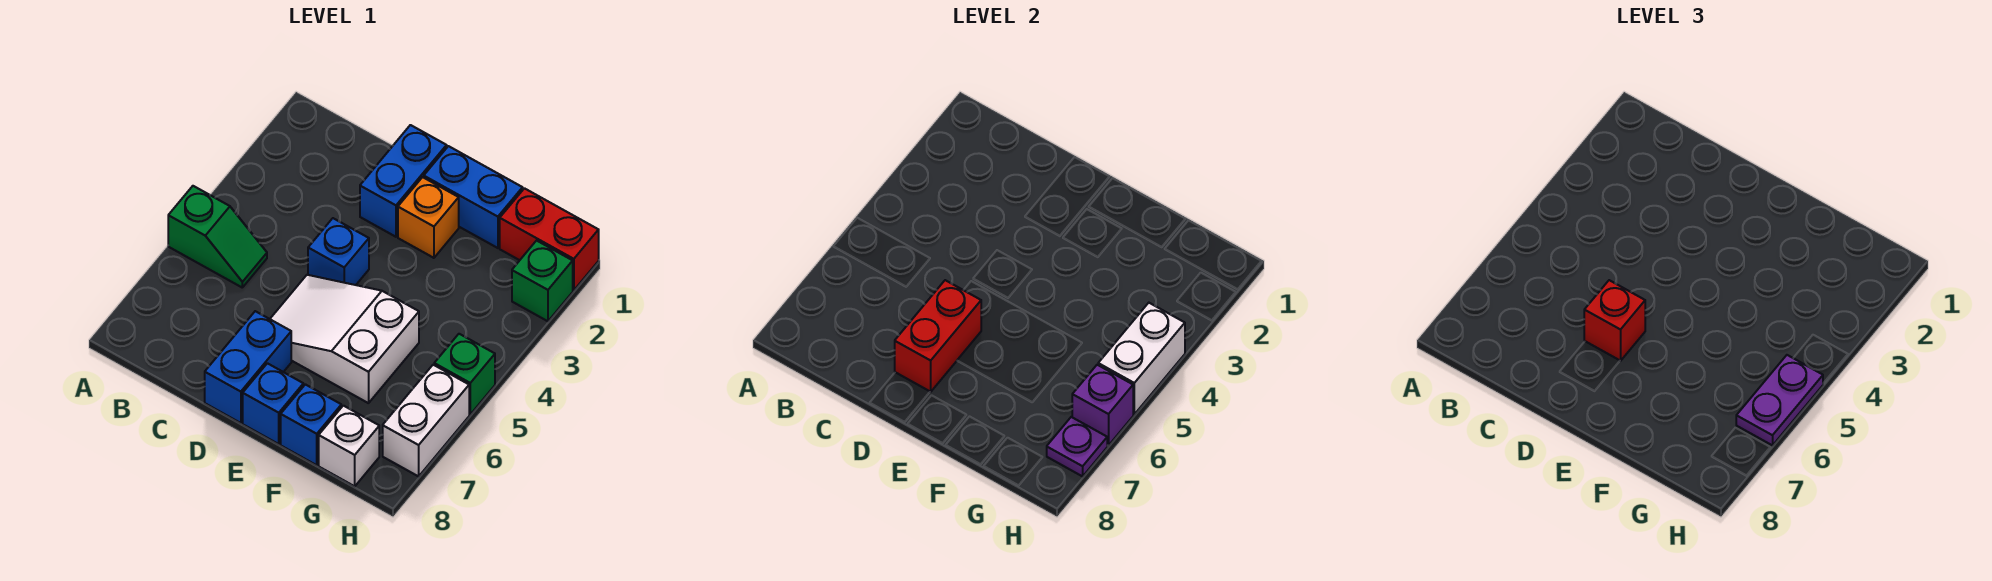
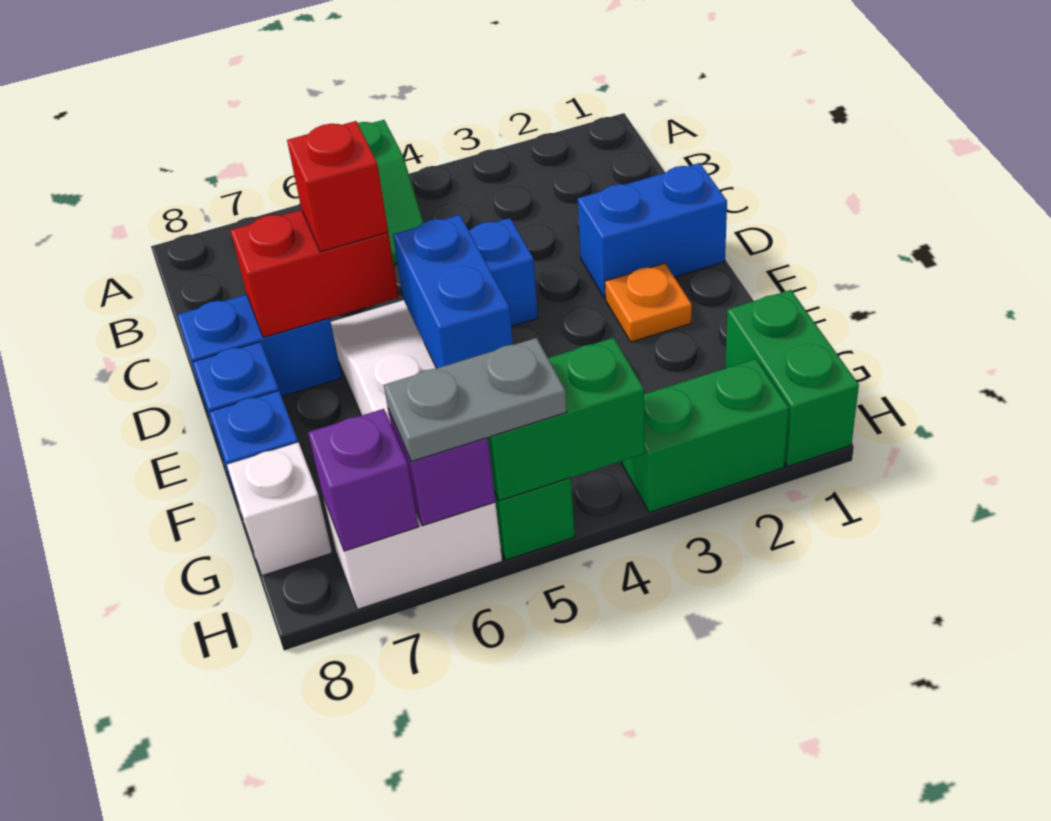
blue brick E1:F1 level 1 -> blue brick E5:F5 level 2
orange brick E2 level 1 -> orange plate E2 level 1
red brick G1:H1 level 1 -> green brick G1:H1 level 1
green brick H2 level 1 -> green brick H2:H3 level 1
white brick H4:H5 level 2 -> green brick H4:H5 level 2
purple plate H5:H6 level 3 -> grey plate H5:H6 level 3
purple plate H7 level 2 -> purple brick H7 level 2

